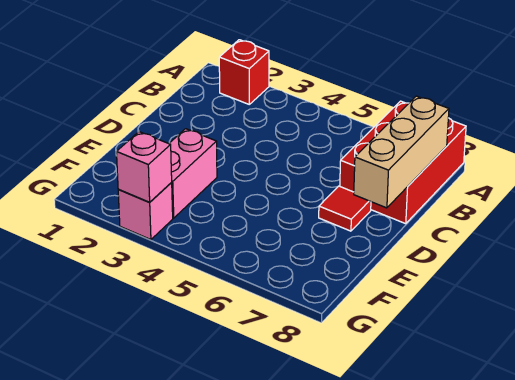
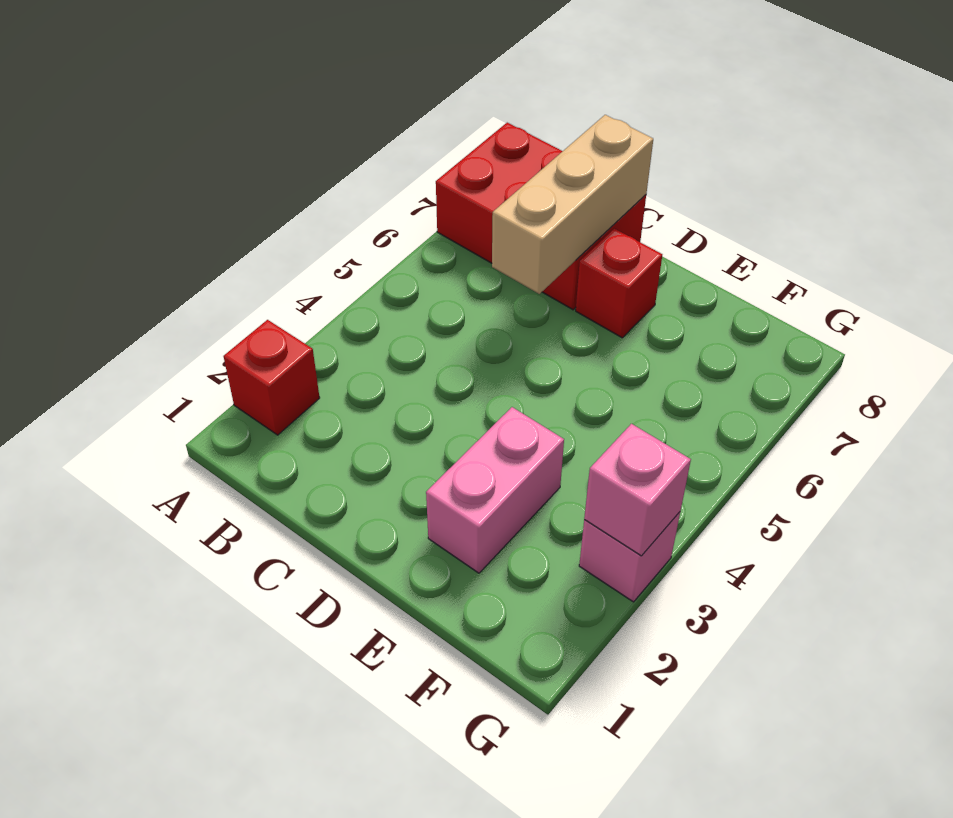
tan brick B8:D8 level 2 -> tan brick C6:C8 level 2
red tile D7 level 1 -> red brick D7 level 1
pink brick E3:F3 level 1 -> pink brick E2:E3 level 1

